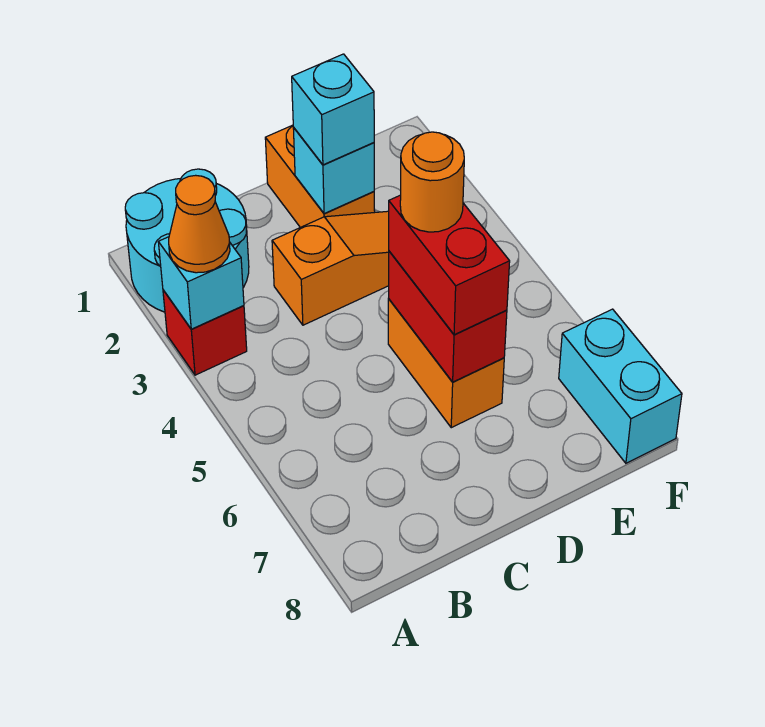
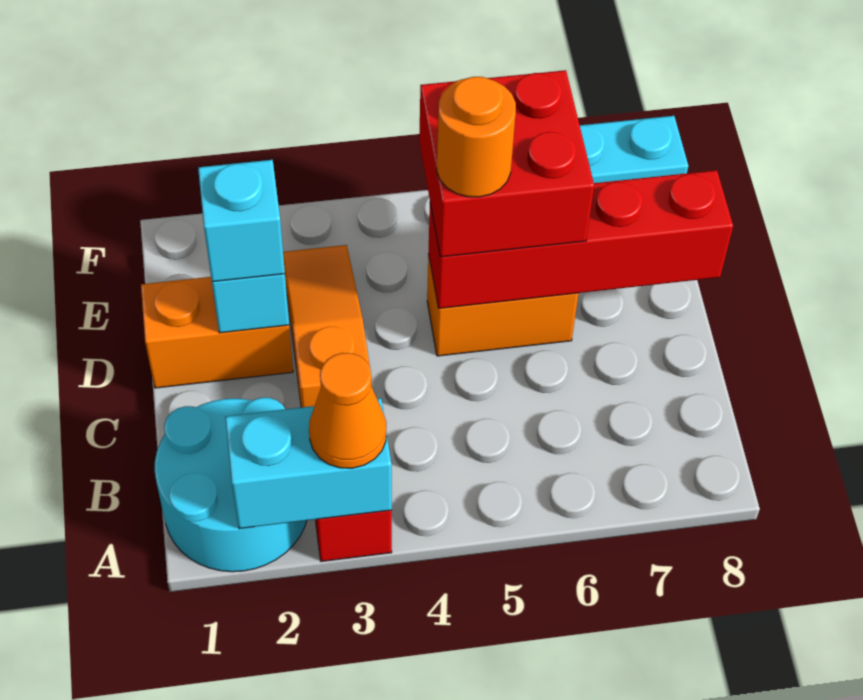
cyan brick A3 level 2 -> cyan brick A2:A3 level 2
red brick D5:D6 level 2 -> red brick D5:D8 level 2
red brick D5:D6 level 3 -> red brick D5:E6 level 3

